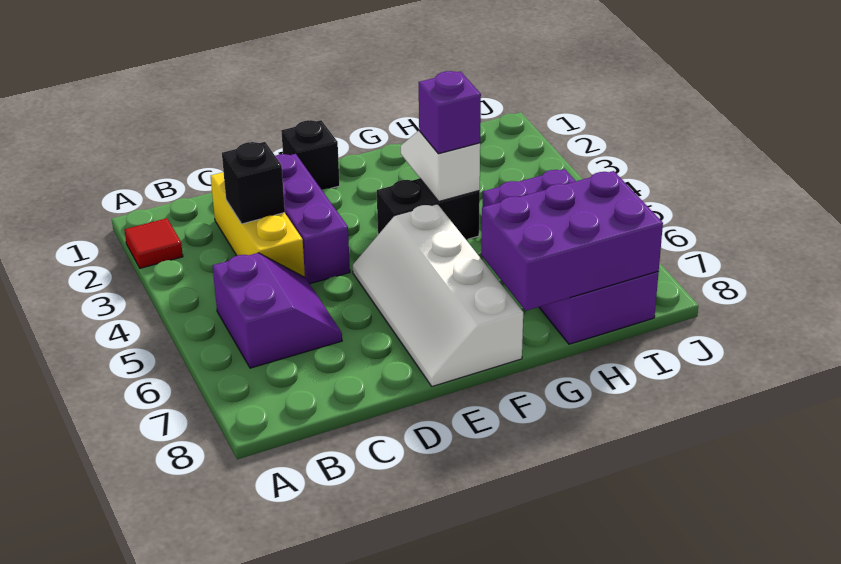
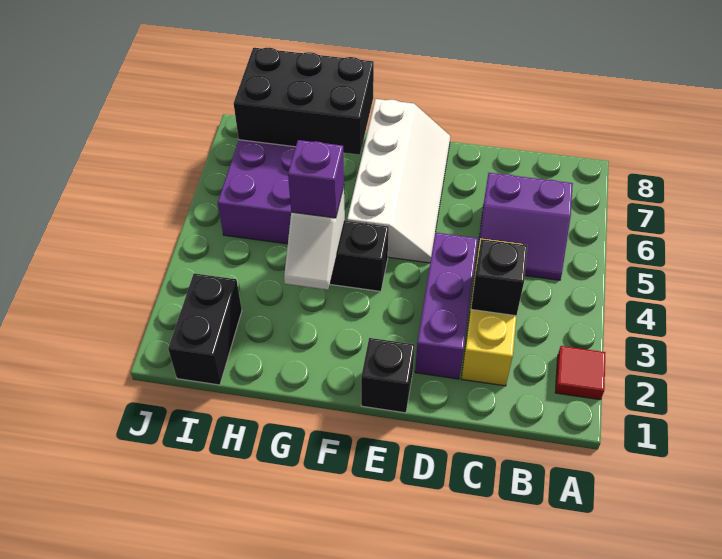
purple slope B5:C6 level 1 top B -> purple slope B5:C6 level 1 top 6
purple brick G7:I8 level 2 -> black brick G7:I8 level 2
none -> black brick I1:I2 level 1

